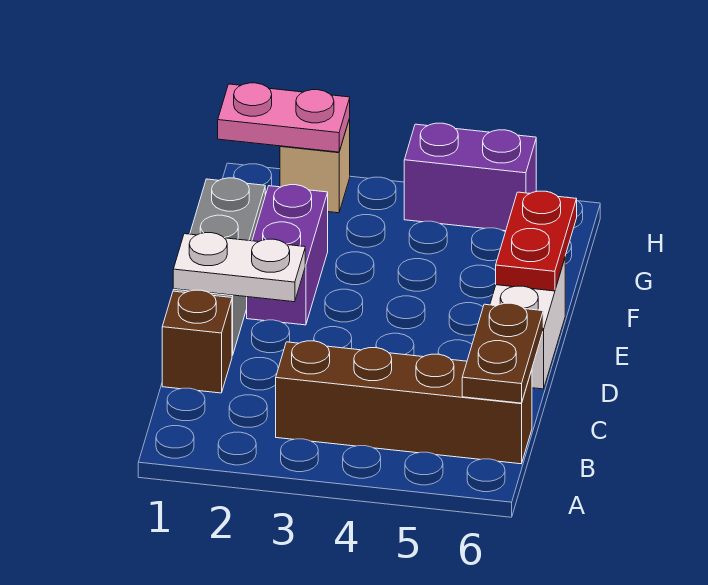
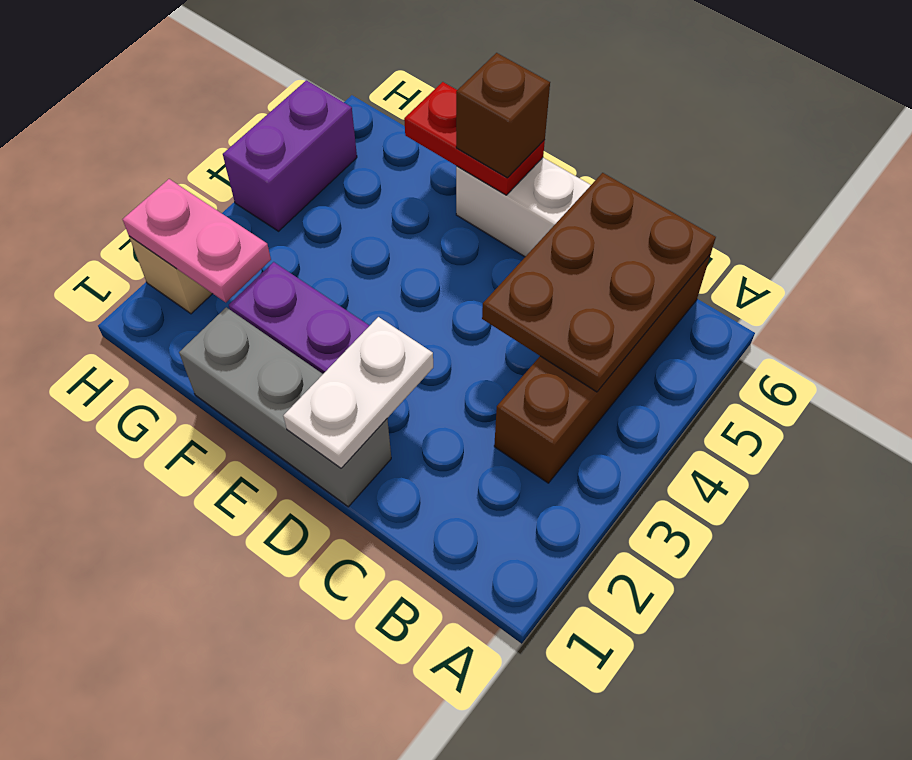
brown plate B6:C6 level 2 -> brown plate B4:C6 level 2
brown brick C1 level 1 -> brown brick E6 level 3
pink plate H1:H2 level 2 -> pink plate G2:H2 level 2

